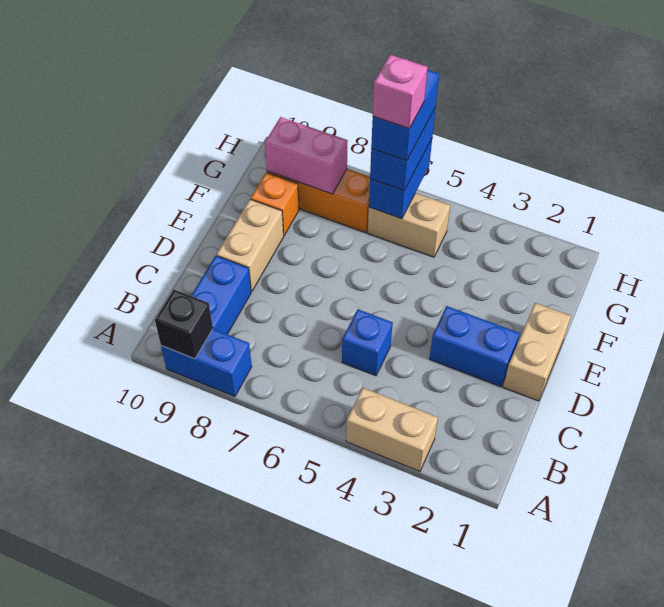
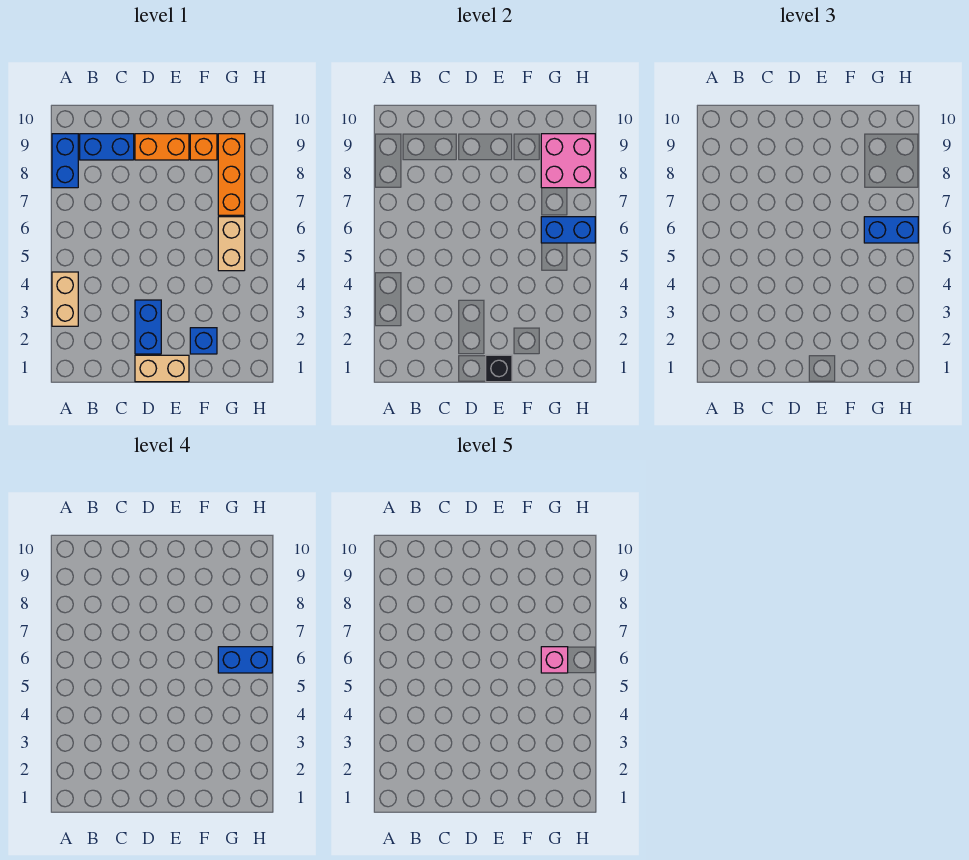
black brick A9 level 2 -> black brick E1 level 2
blue brick C5 level 1 -> blue brick F2 level 1
tan brick D9:E9 level 1 -> orange brick D9:E9 level 1
pink brick G8:G9 level 2 -> pink brick G8:H9 level 2

